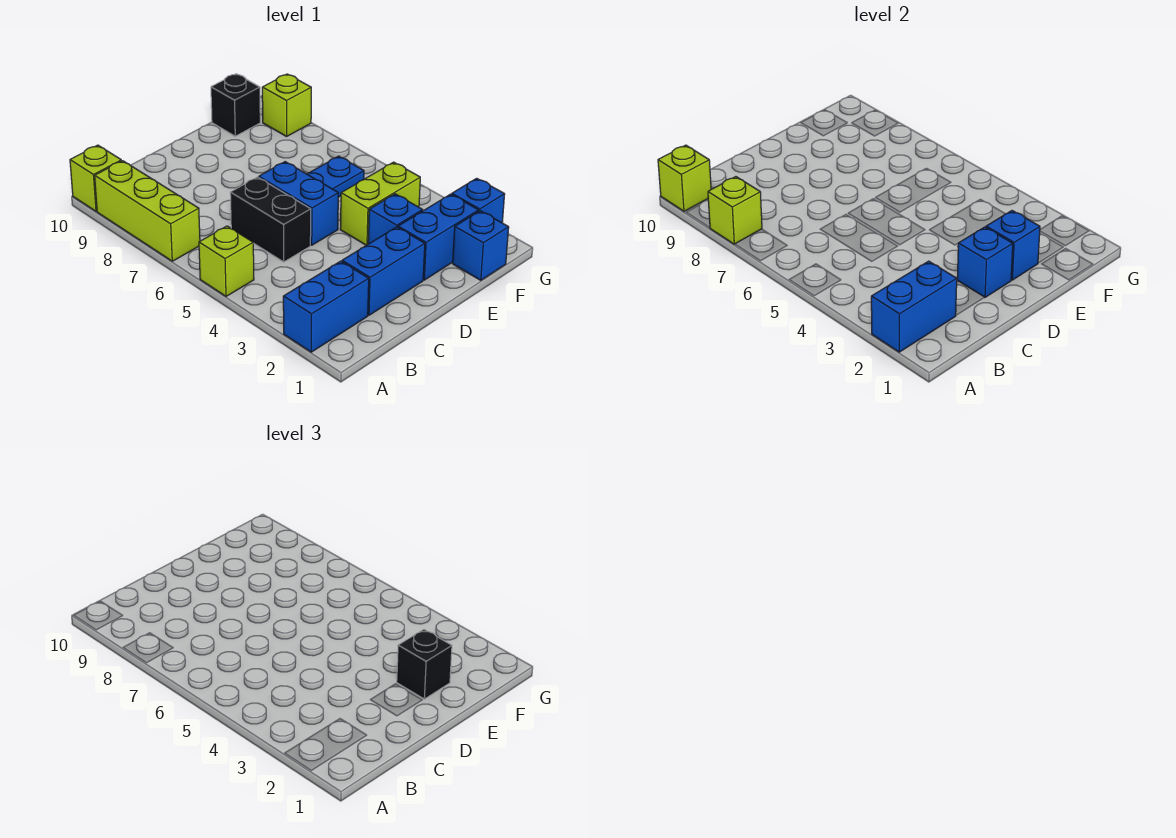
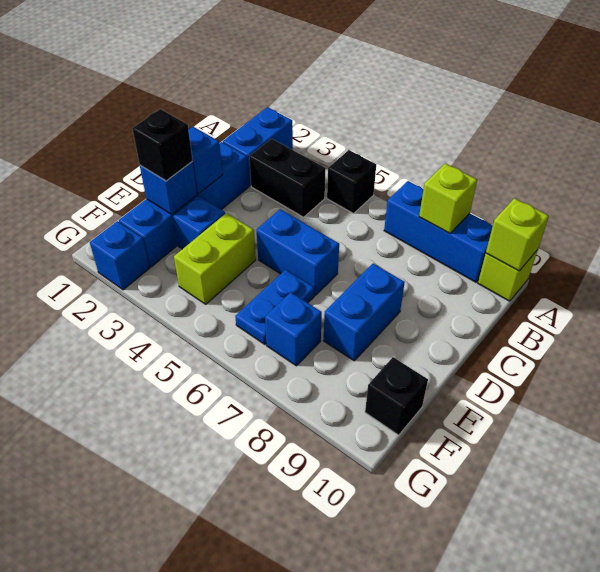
blue brick A2:B2 level 2 -> blue brick D8:E8 level 1
lime brick A5 level 1 -> black brick A5 level 1
lime brick A7:A9 level 1 -> blue brick A7:A9 level 1
black brick C5:C6 level 1 -> black brick B3:B4 level 1
blue brick F1 level 1 -> blue brick F7 level 1
lime brick G9 level 1 -> none

